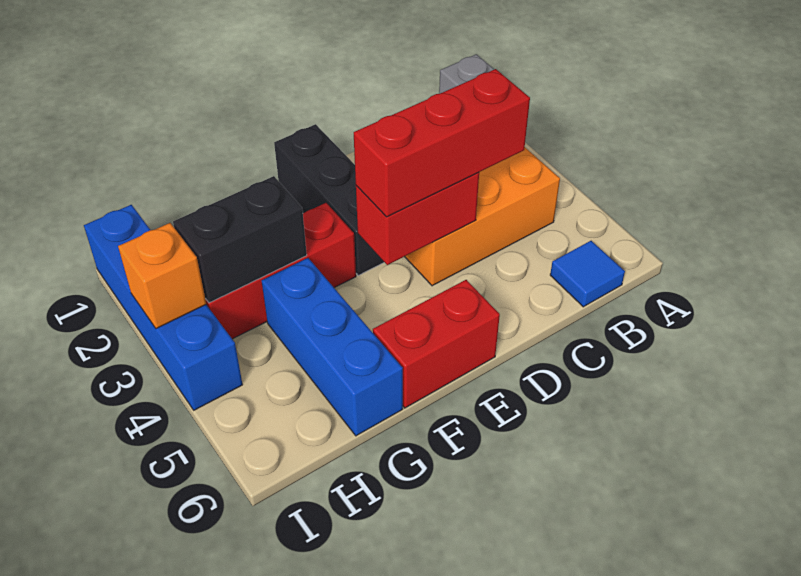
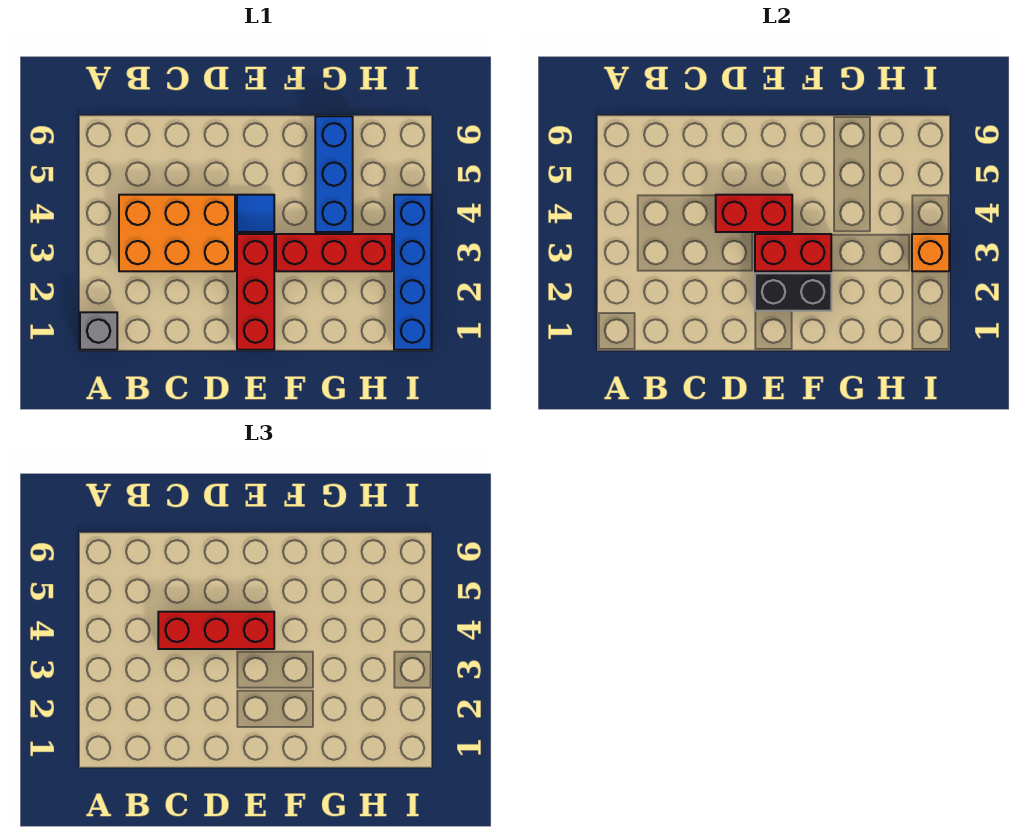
blue tile B6 level 1 -> blue tile E4 level 1
black brick E1:E3 level 1 -> red brick E1:E3 level 1
red brick E6:F6 level 1 -> red brick E3:F3 level 2
black brick G3:H3 level 2 -> black brick E2:F2 level 2

